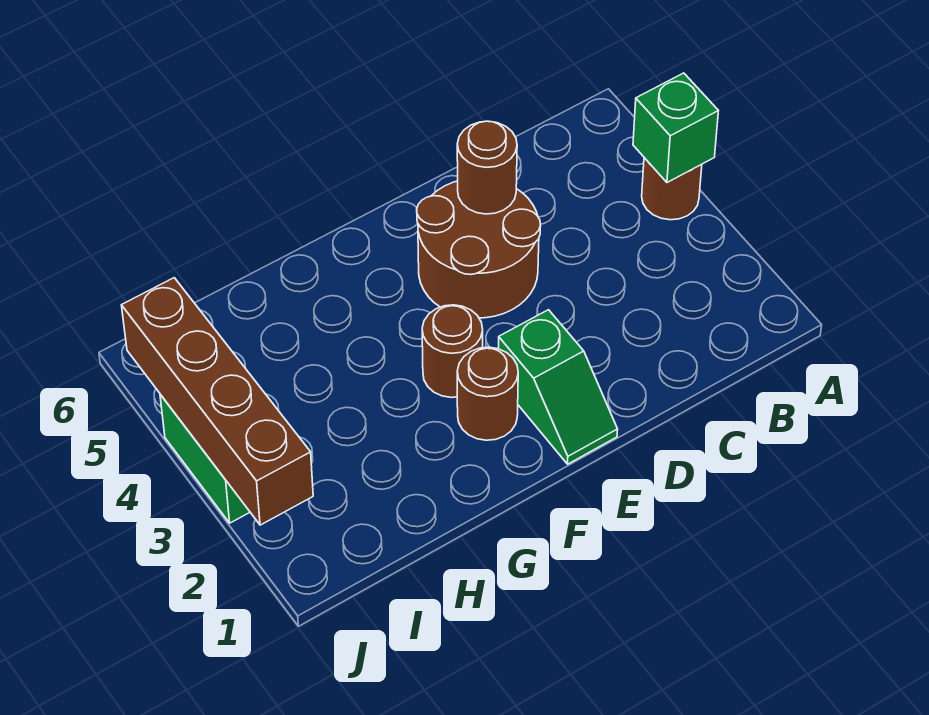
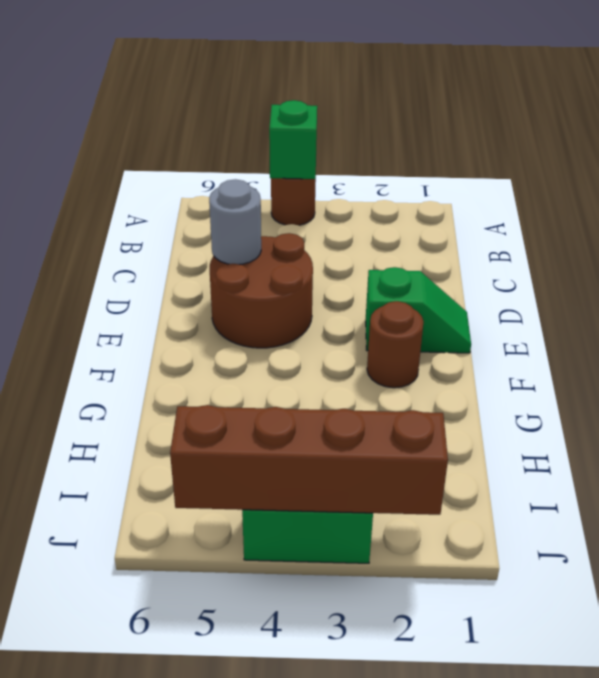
brown round brick D5 level 2 -> grey round brick D5 level 2
brown round brick F3 level 1 -> none

